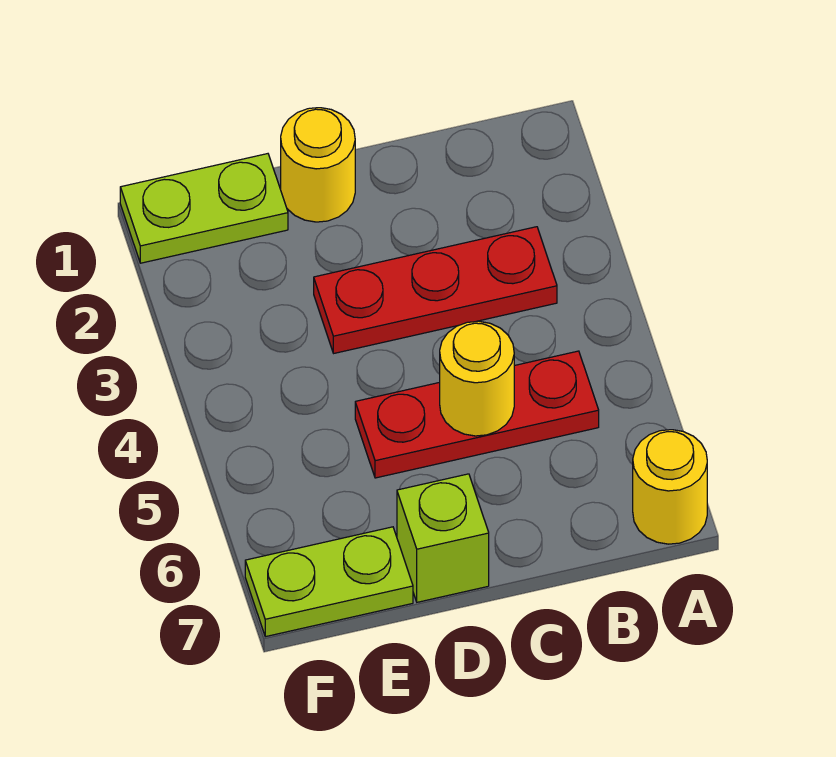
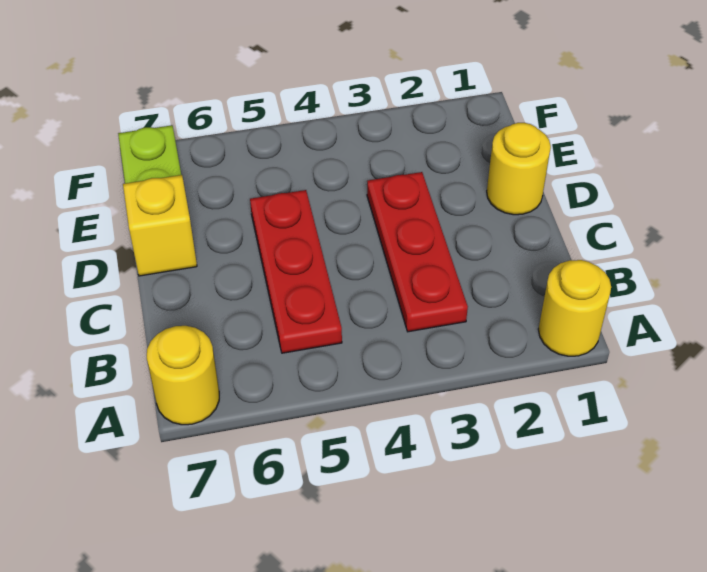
yellow round brick C5 level 2 -> yellow round brick A1 level 1
lime brick D7 level 1 -> yellow brick D7 level 1
lime plate E1:F1 level 1 -> none

